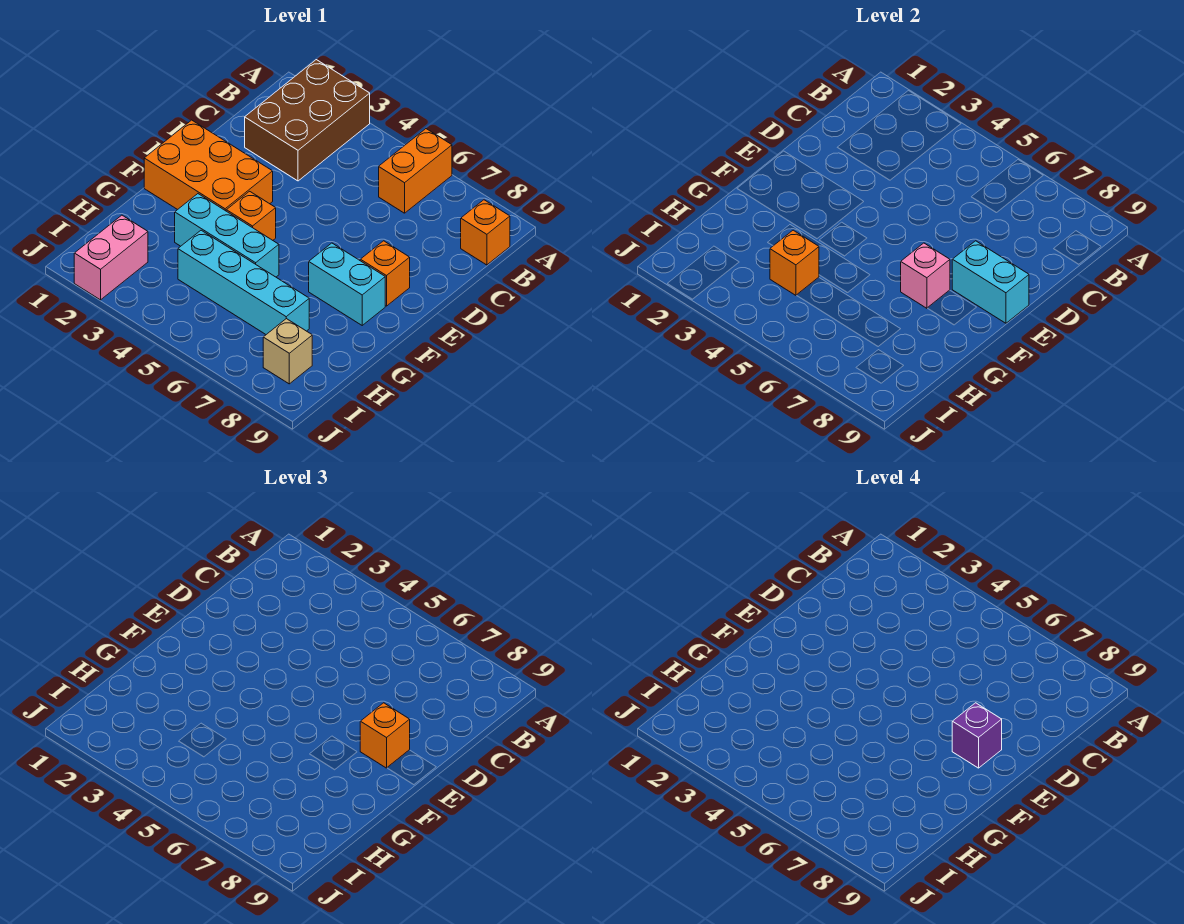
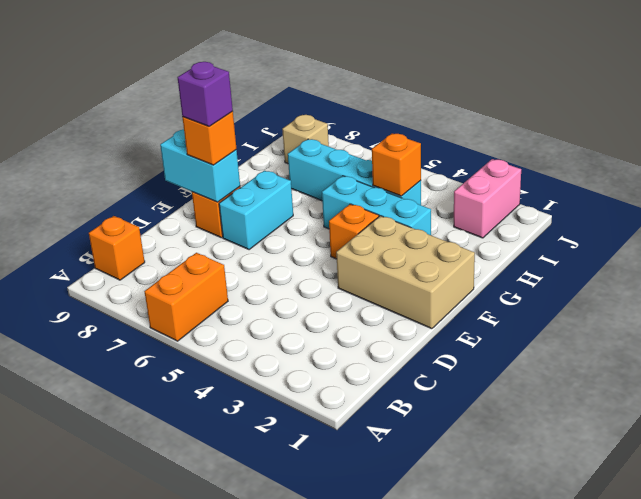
brown brick A2:C3 level 1 -> none
orange brick E1:F3 level 1 -> tan brick E1:F3 level 1
cyan brick F7:F8 level 1 -> cyan brick E7:F7 level 1
pink brick F7 level 2 -> none

